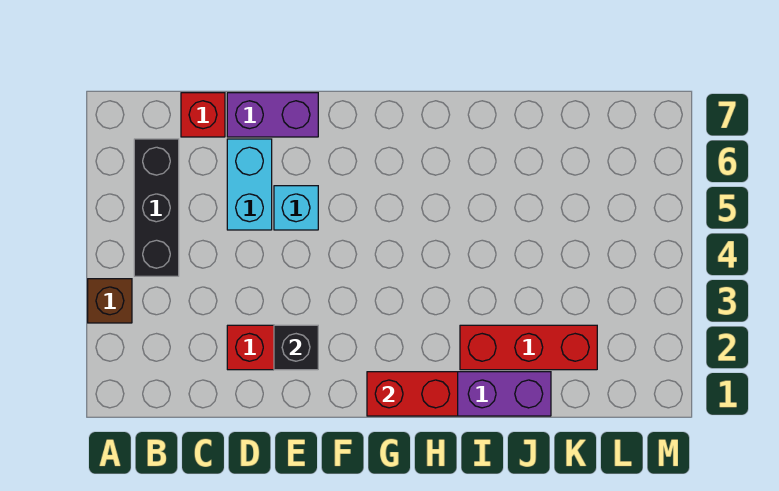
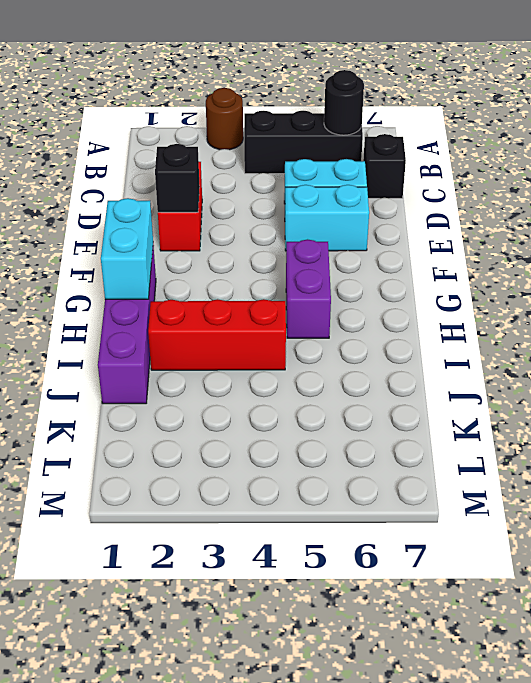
brown brick A3 level 1 -> brown round brick A3 level 1
none -> black round brick B6 level 2
red brick C7 level 1 -> black brick C7 level 1
purple brick D7:E7 level 1 -> purple brick G5:H5 level 1
cyan brick E5 level 1 -> cyan brick E5:E6 level 1
red brick G1:H1 level 2 -> cyan brick G1:H1 level 2
red brick I2:K2 level 1 -> red brick I2:I4 level 1

